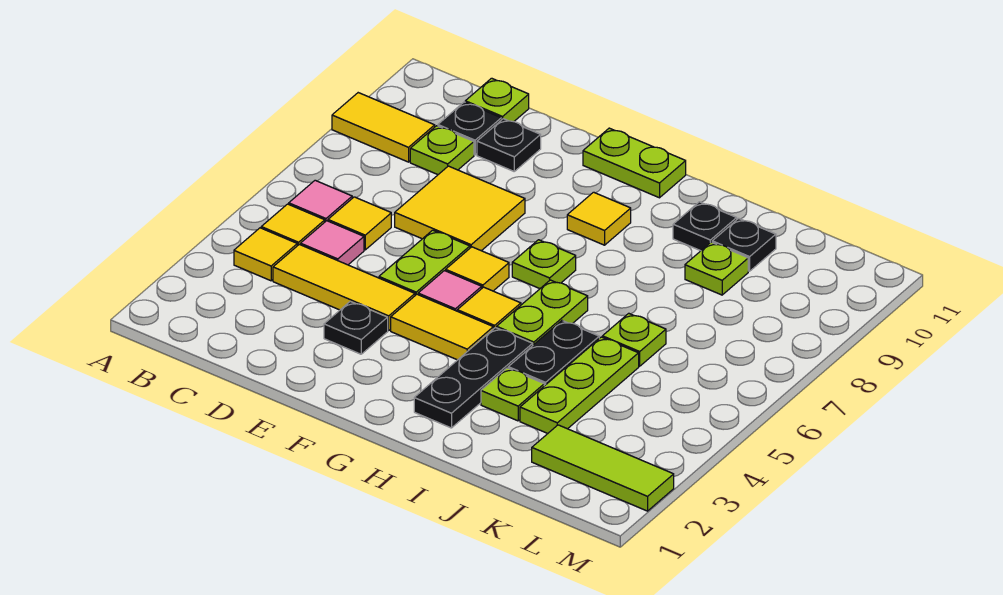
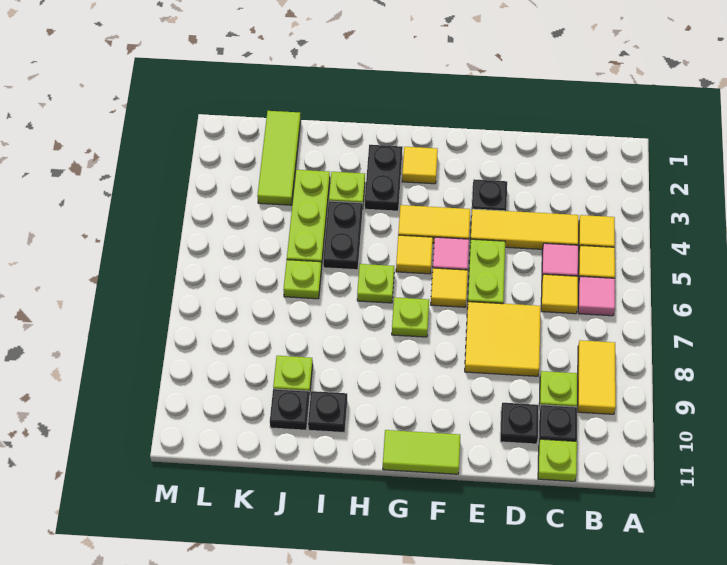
yellow tile A9:B9 level 1 -> yellow tile B8:B9 level 1
lime plate F11:G11 level 1 -> lime tile F11:G11 level 1
yellow tile G9 level 1 -> yellow tile G2 level 1
black plate H2:H4 level 1 -> black plate H2:H3 level 1
lime plate H5:H6 level 1 -> lime plate H6 level 1
lime tile K2:M2 level 1 -> lime tile K1:K3 level 1

